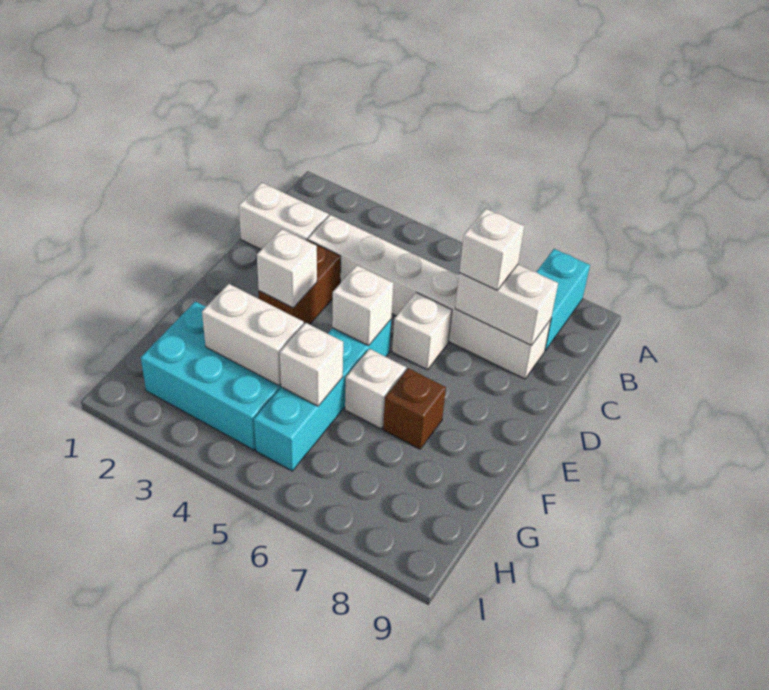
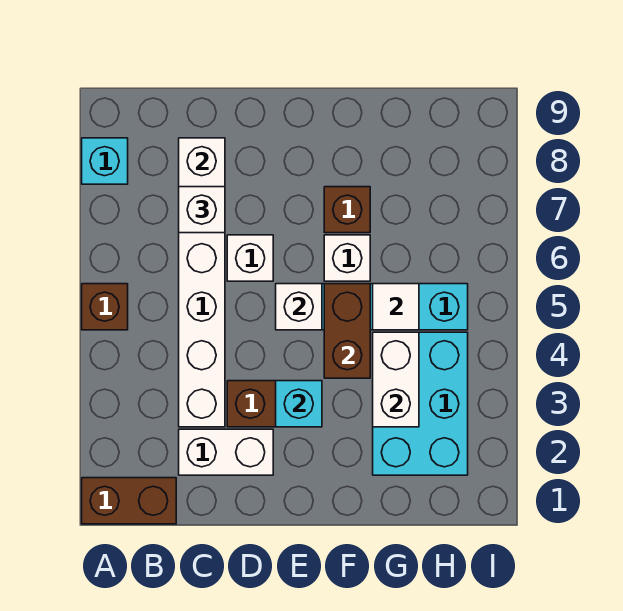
none -> brown brick A1:B1 level 1
none -> brown brick A5 level 1
cyan brick A8:B8 level 1 -> cyan brick A8 level 1
white brick C1:C2 level 1 -> white brick C2:D2 level 1
white brick E3 level 2 -> cyan brick E3 level 2
none -> brown brick F4:F5 level 2
white brick G5 level 2 -> white tile G5 level 2

